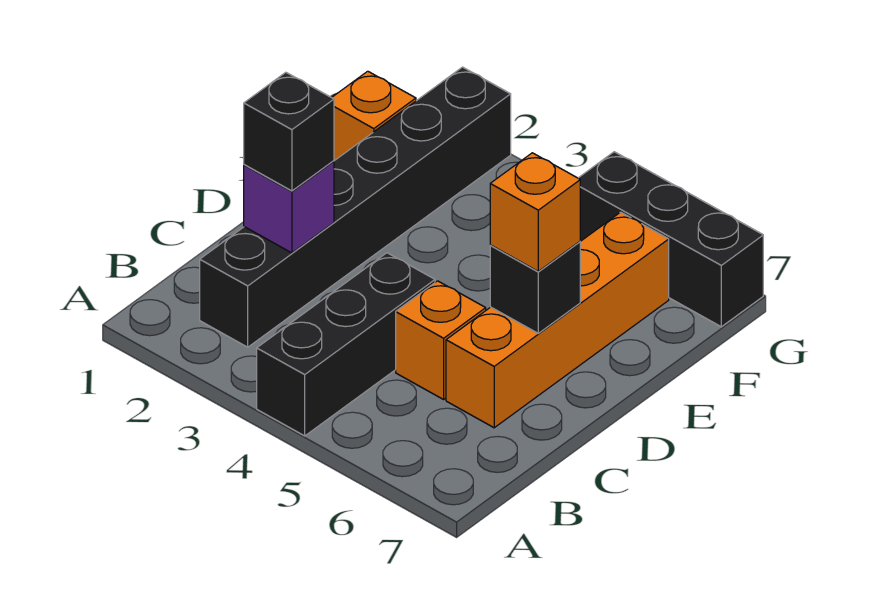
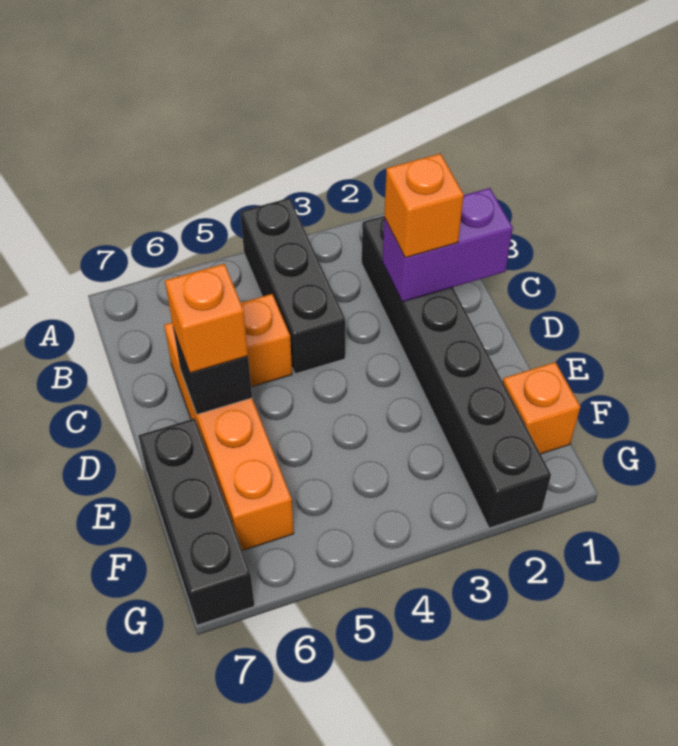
purple brick C2 level 2 -> purple brick C1:C2 level 2
black brick C2 level 3 -> orange brick C2 level 3
black brick G5:G7 level 1 -> black brick E7:G7 level 1

